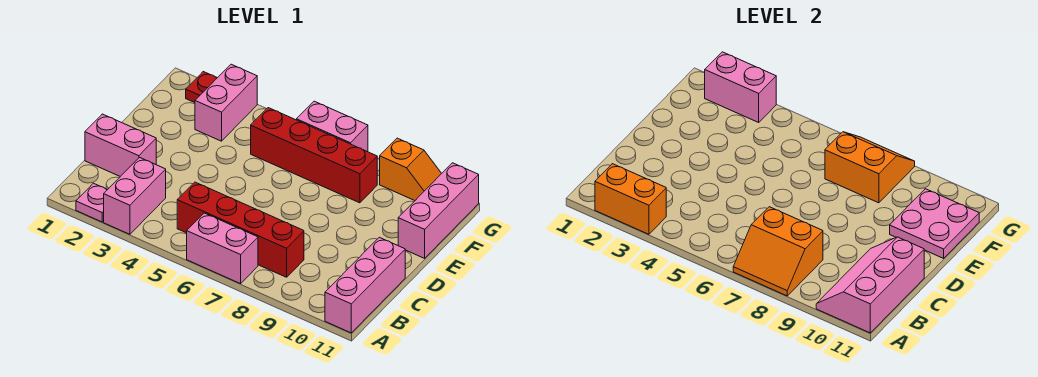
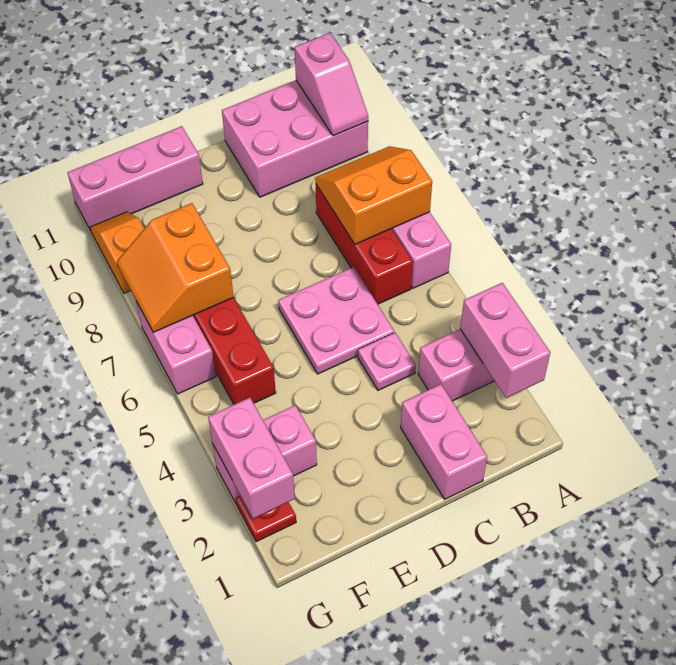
pink plate A2 level 1 -> pink plate C4 level 1
orange brick A2:A3 level 2 -> pink brick A2:A3 level 2
orange slope A7:B8 level 2 top B -> orange slope A7:B8 level 2 top 7
pink slope A10:C11 level 2 top 11 -> pink slope A10:A11 level 2 top 11
pink brick A11:C11 level 1 -> pink brick A10:C11 level 1
red brick B5:B8 level 1 -> red brick B6:B8 level 1
pink plate E10:F11 level 2 -> pink plate C5:D6 level 1

